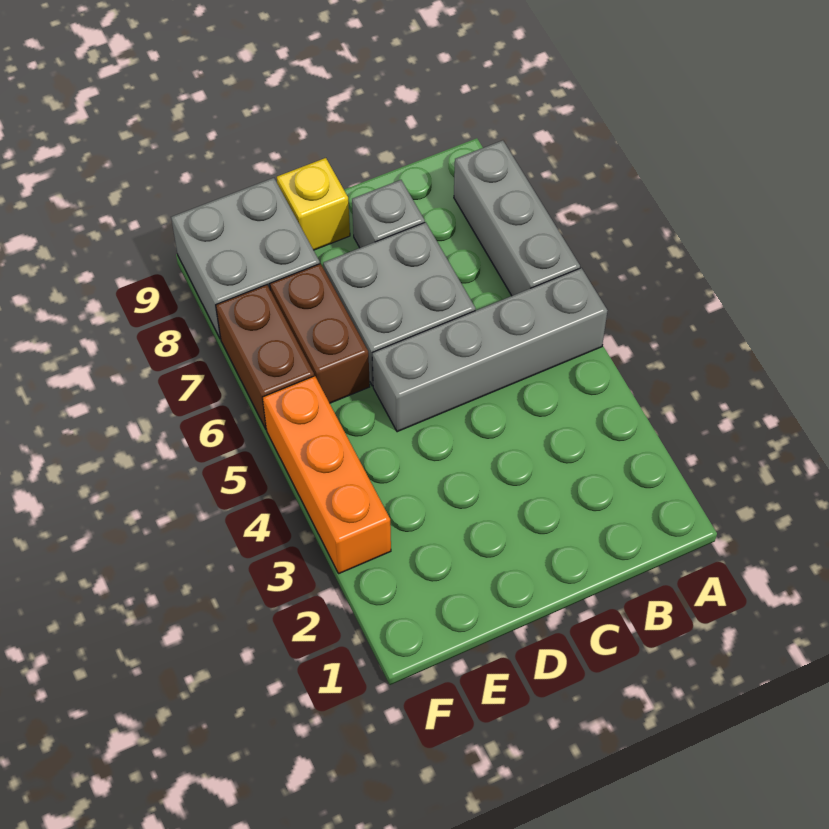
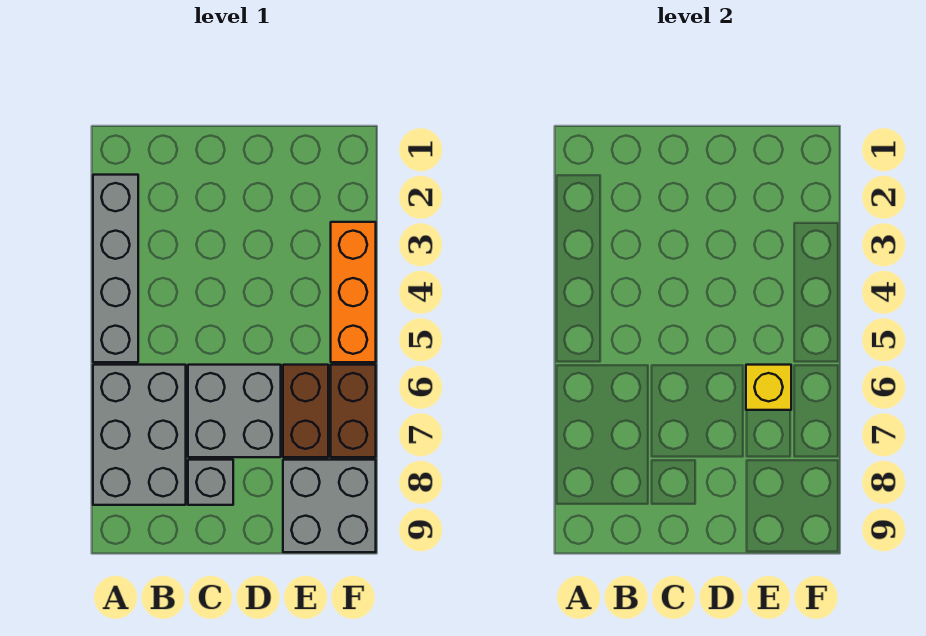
grey brick A5:D5 level 1 -> grey brick A2:A5 level 1
grey brick A6:A8 level 1 -> grey brick A6:B8 level 1
yellow brick D9 level 1 -> yellow brick E6 level 2

